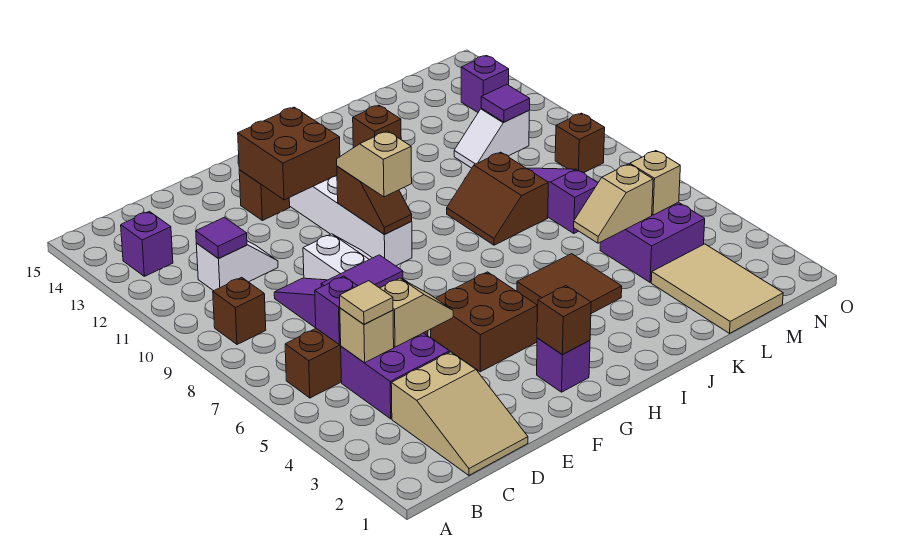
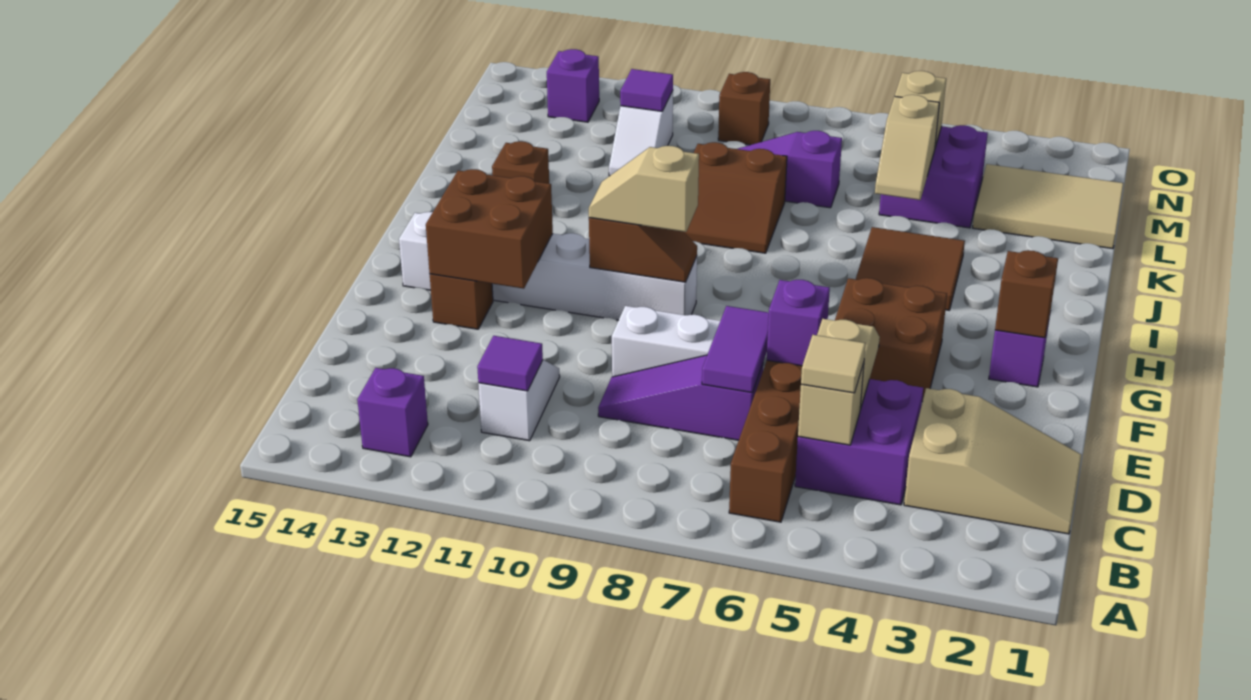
brown brick B9 level 1 -> none
purple brick C6 level 2 -> purple brick E6 level 2

